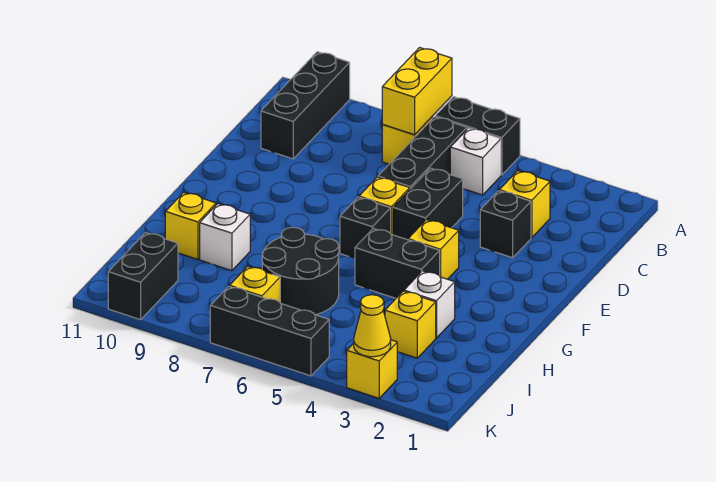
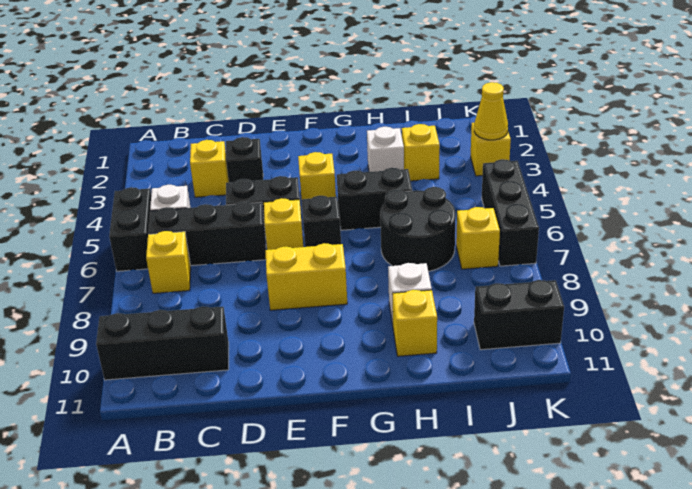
yellow brick A7:B7 level 2 -> yellow brick E8:F8 level 1
black brick G4:G5 level 1 -> black brick G5:H5 level 1

